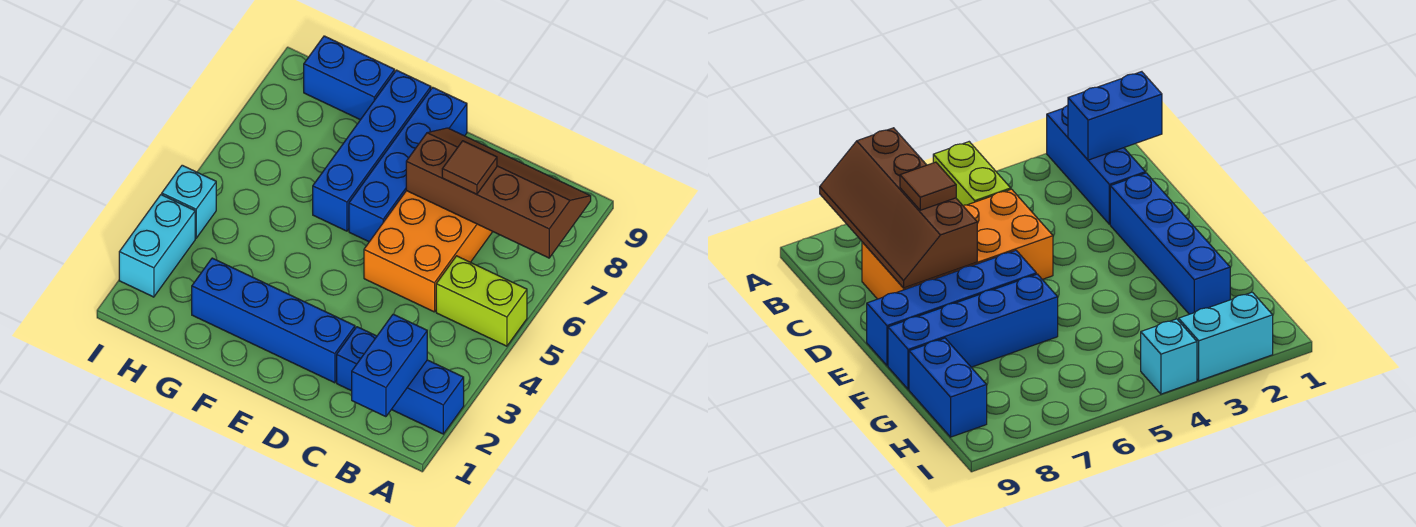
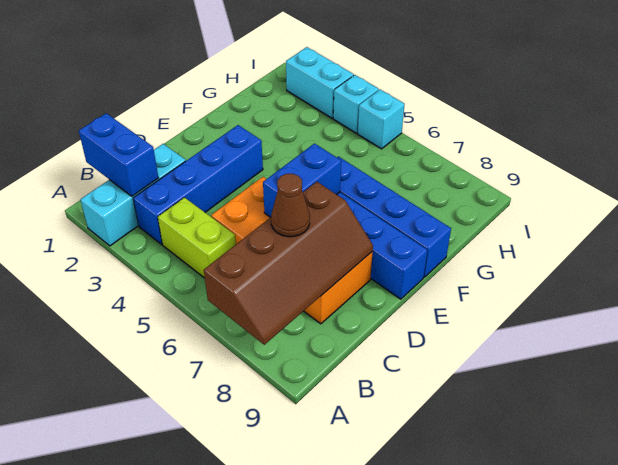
blue brick A2:C2 level 1 -> cyan brick A2:C2 level 1
lime brick A5:B5 level 1 -> lime brick B4:B5 level 1
brown tile C7 level 3 -> brown cone C7 level 3
blue brick D2:G2 level 1 -> blue brick B3:E3 level 1
blue brick G9:H9 level 1 -> blue brick D6:E6 level 2
none -> cyan brick I5 level 1

